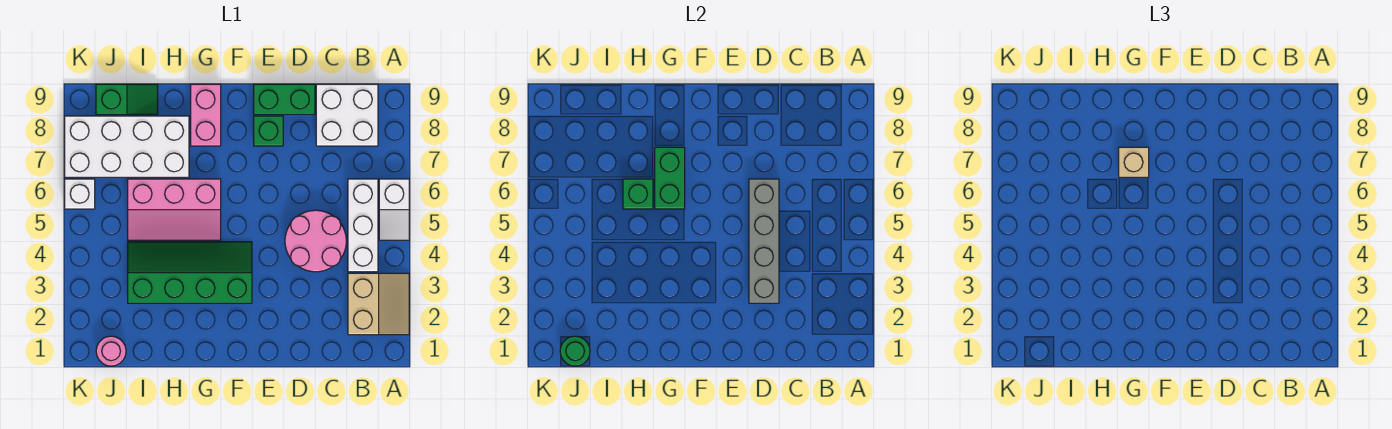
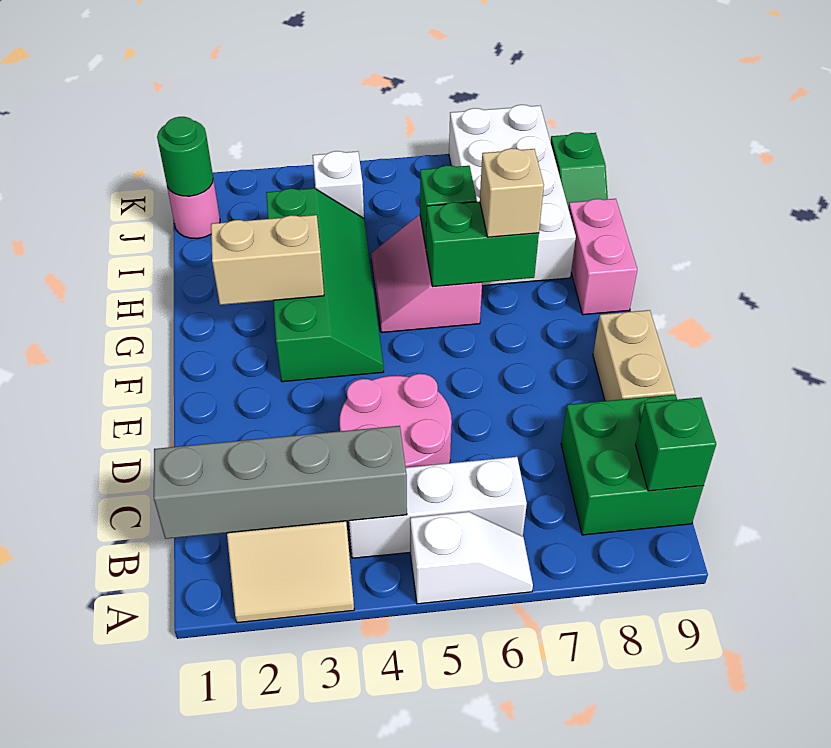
white slope A5:A6 level 1 top 6 -> white slope A5:A6 level 1 top 5
white brick B8:C9 level 1 -> green brick B8:C9 level 1
grey brick D3:D6 level 2 -> grey brick B1:B4 level 2
green brick D9:E9 level 1 -> tan brick D9:E9 level 1
green brick E8 level 1 -> green brick B9 level 2
none -> tan brick G2:G3 level 2
pink slope G5:I6 level 1 top 6 -> pink slope G5:H6 level 1 top 6
pink brick G8:G9 level 1 -> pink brick G9:H9 level 1
white brick K6 level 1 -> white brick J4 level 1

